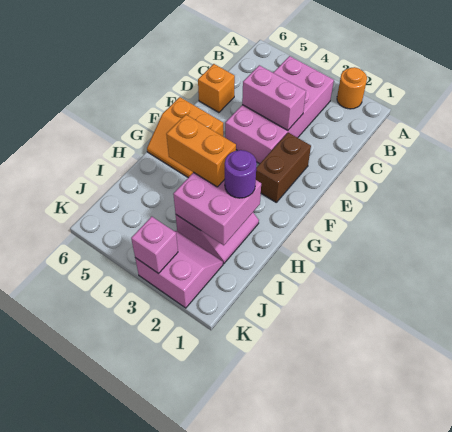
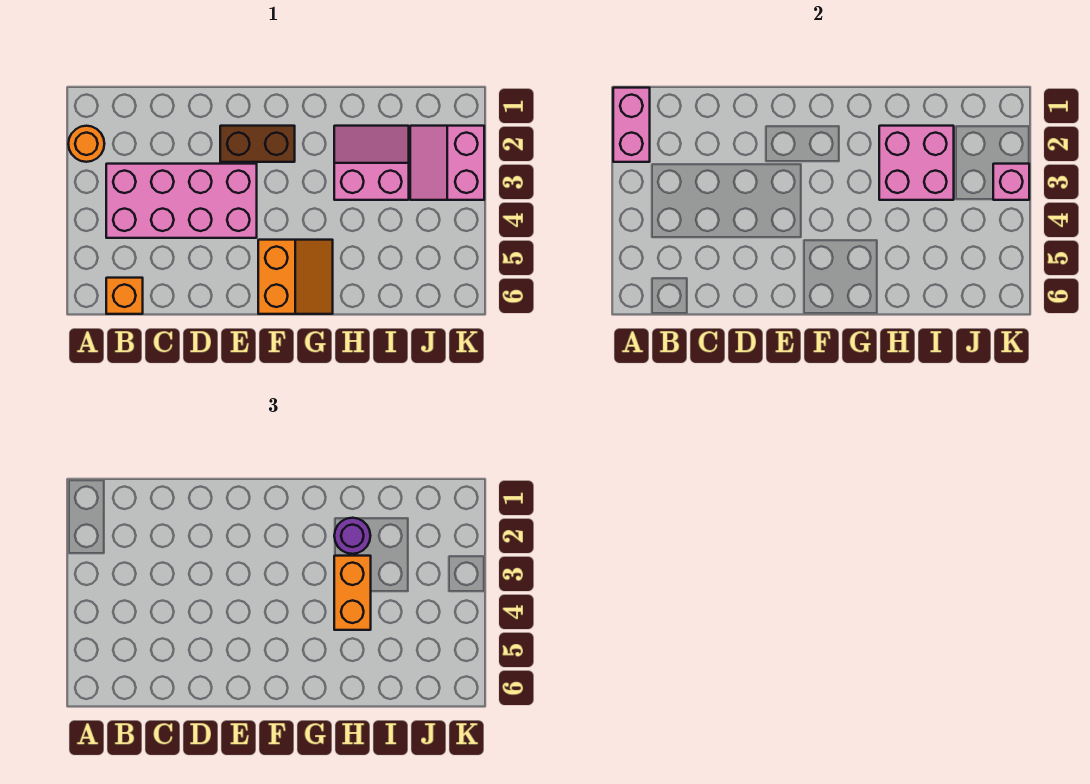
pink brick D3:D4 level 2 -> pink brick A1:A2 level 2
orange brick D6 level 1 -> orange brick B6 level 1

